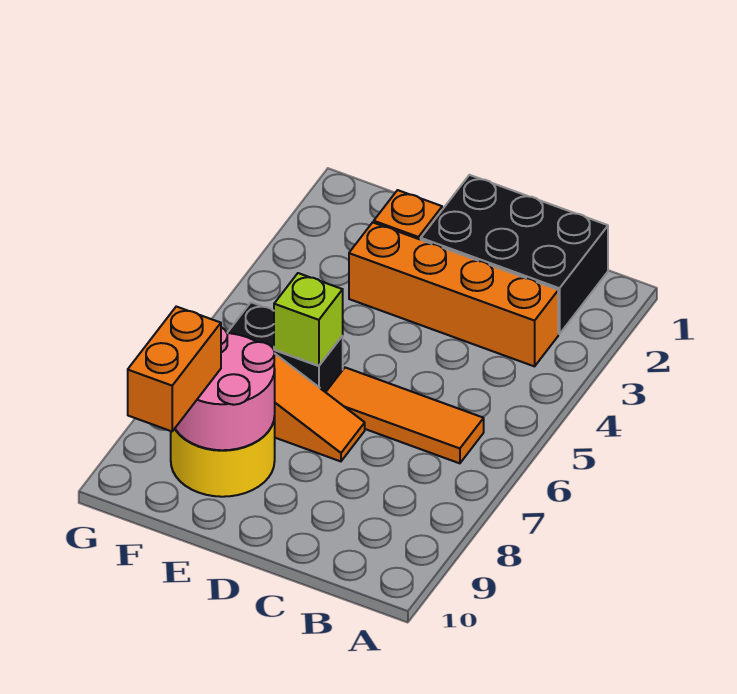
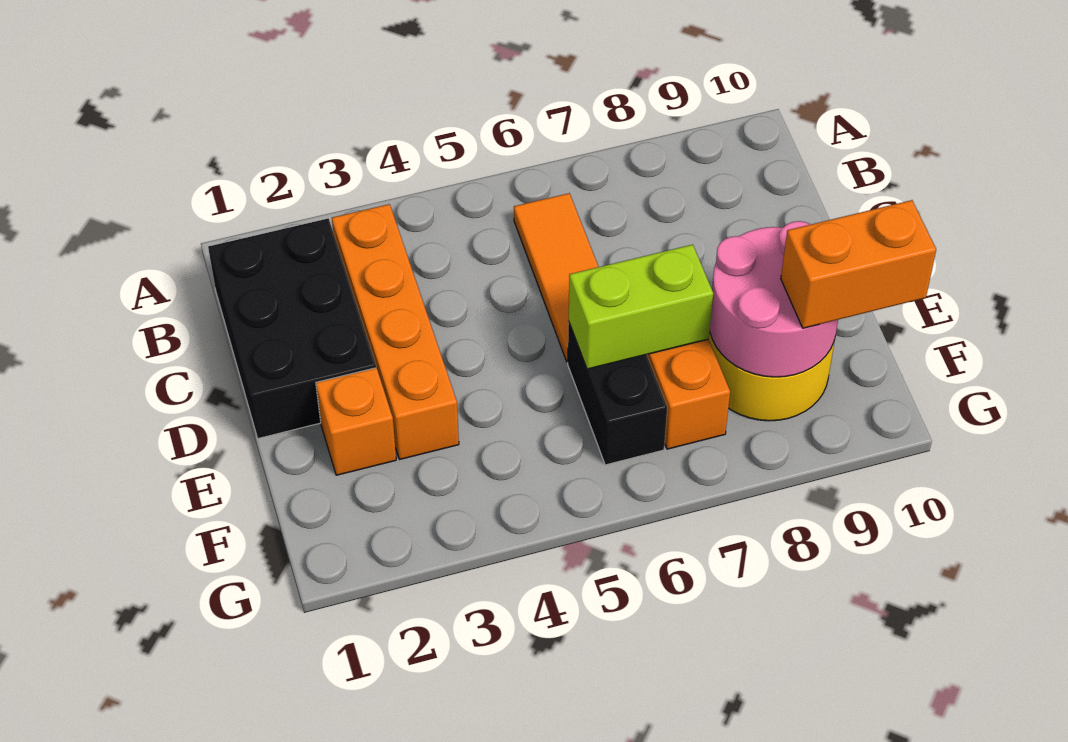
lime brick E6 level 2 -> lime brick E6:E7 level 2

